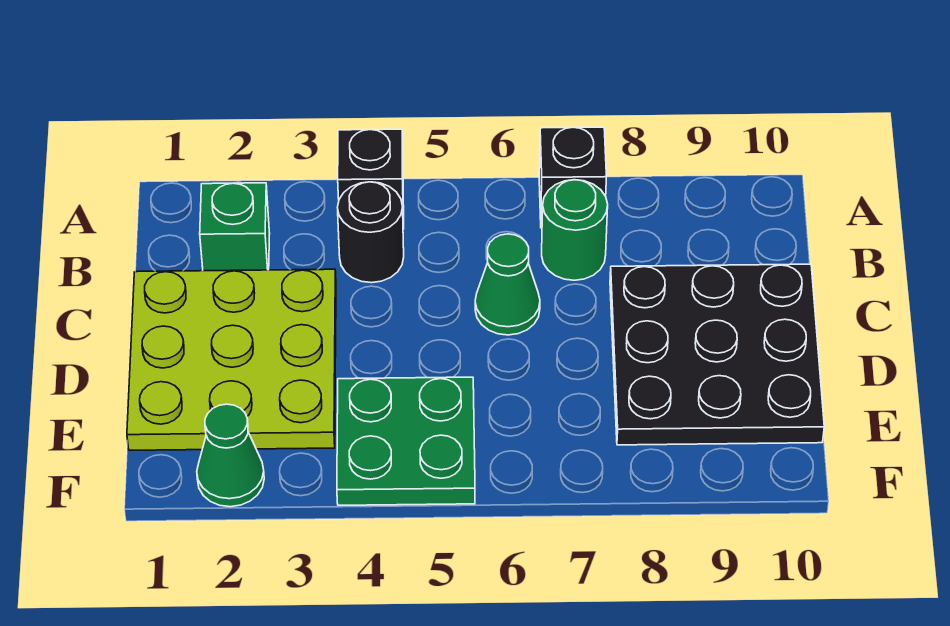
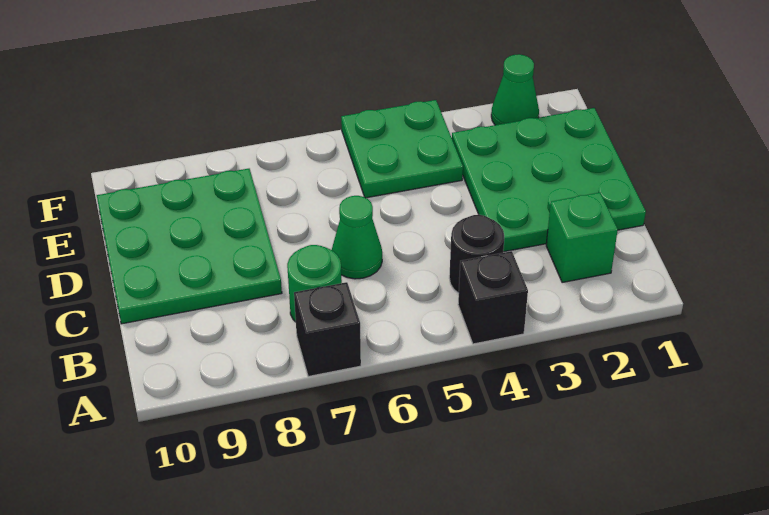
lime plate C1:E3 level 1 -> green plate C1:E3 level 1
black plate C8:E10 level 1 -> green plate C8:E10 level 1

